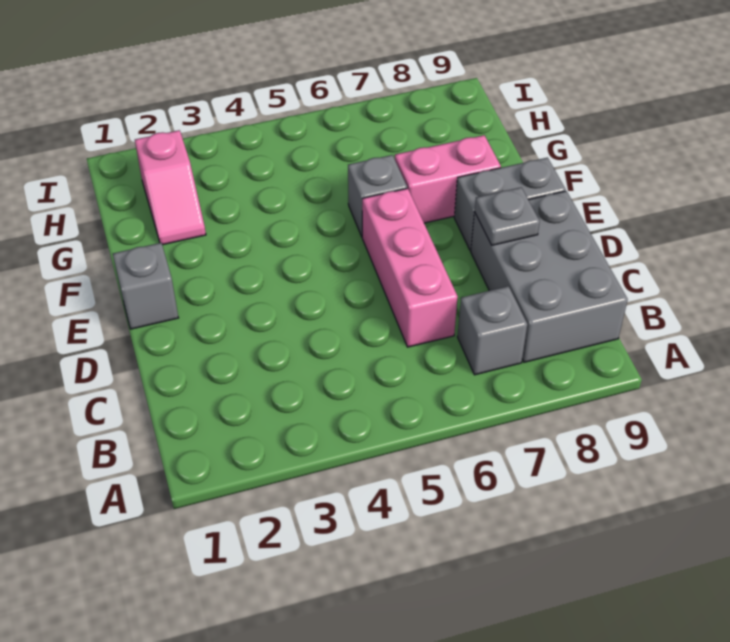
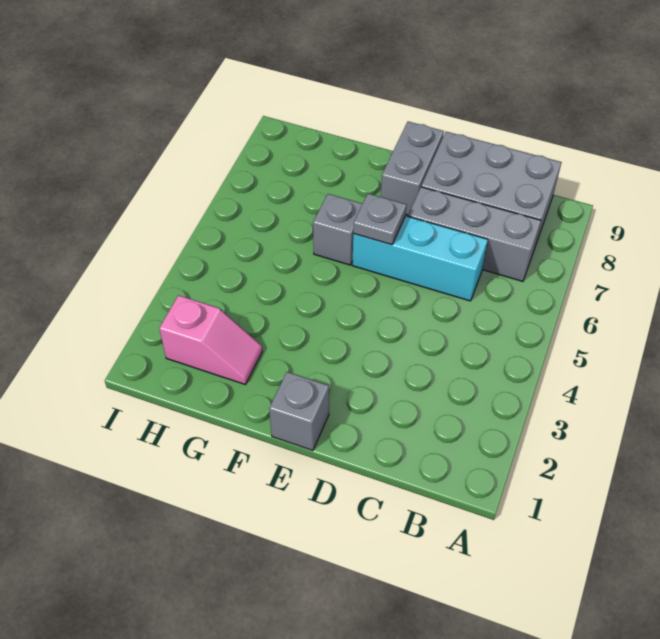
grey brick B7 level 1 -> grey brick B7:D7 level 1
pink brick C6:E6 level 1 -> cyan brick C6:E6 level 1
grey plate D8 level 2 -> grey plate E6 level 2
pink brick F7:F8 level 1 -> none

